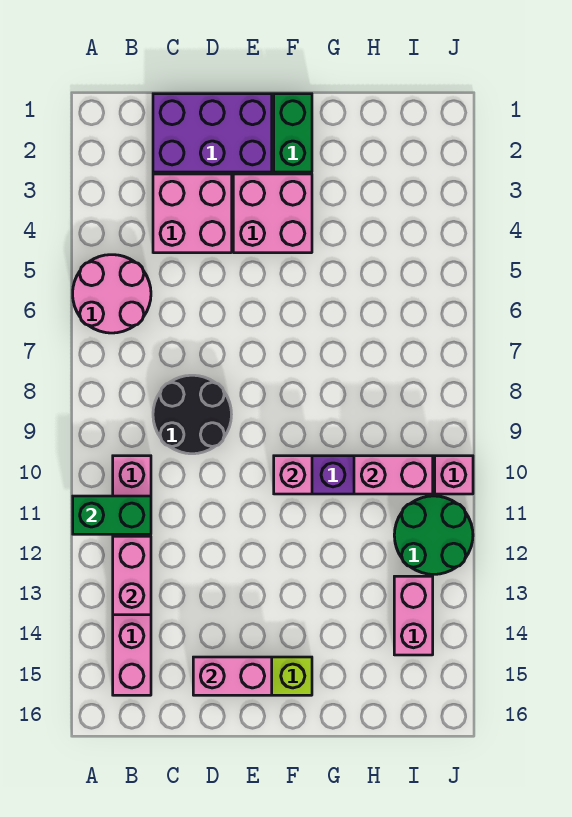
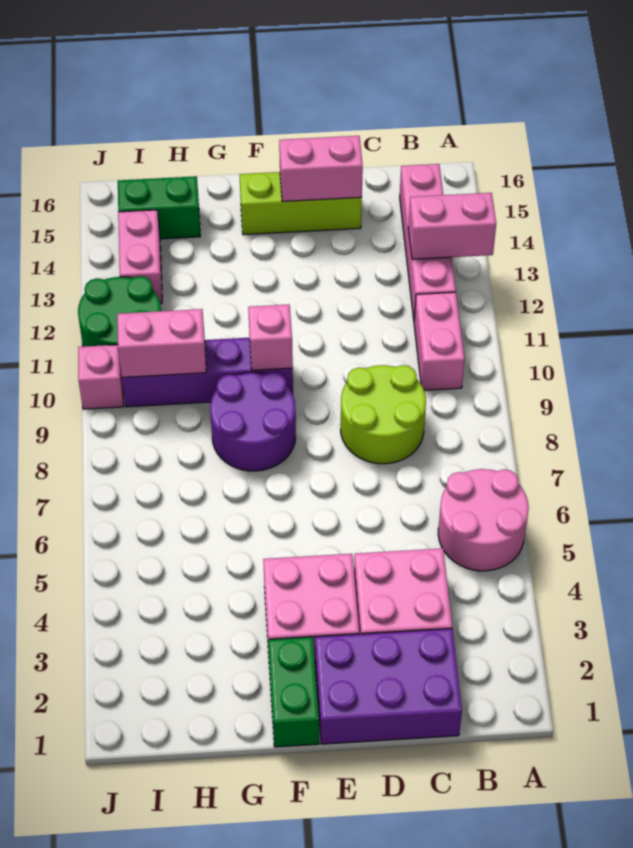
green brick A11:B11 level 2 -> green brick H15:I15 level 1
pink brick B12:B13 level 2 -> pink brick A13:B13 level 2
black round brick C8:D9 level 1 -> lime round brick C8:D9 level 1
none -> purple round brick F8:G9 level 1

